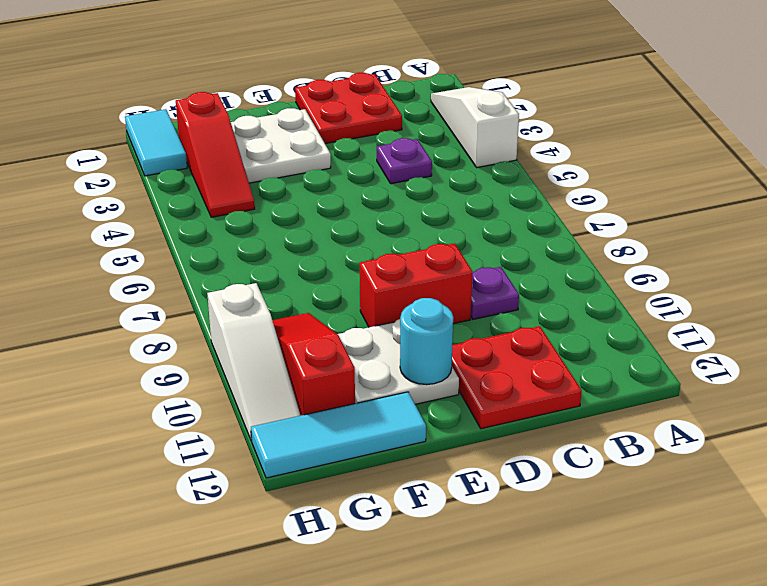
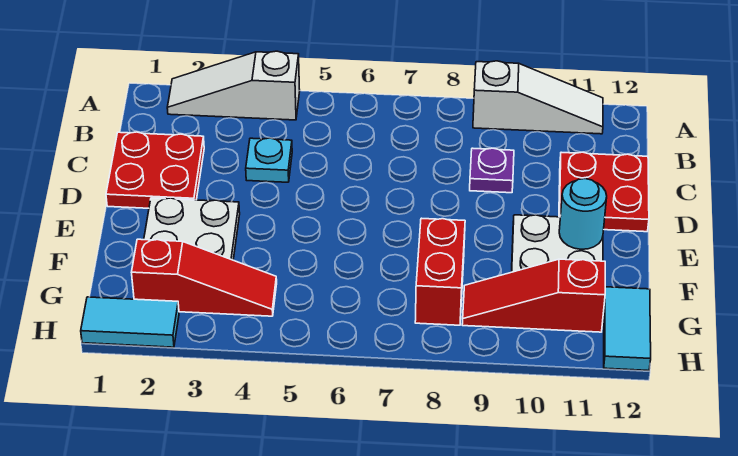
purple plate C4 level 1 -> cyan plate C4 level 1
red brick D9:E9 level 1 -> red brick F8:G8 level 1
cyan tile F12:H12 level 1 -> cyan tile G12:H12 level 1
white slope H9:H11 level 1 top 9 -> white slope A9:A11 level 1 top 9

